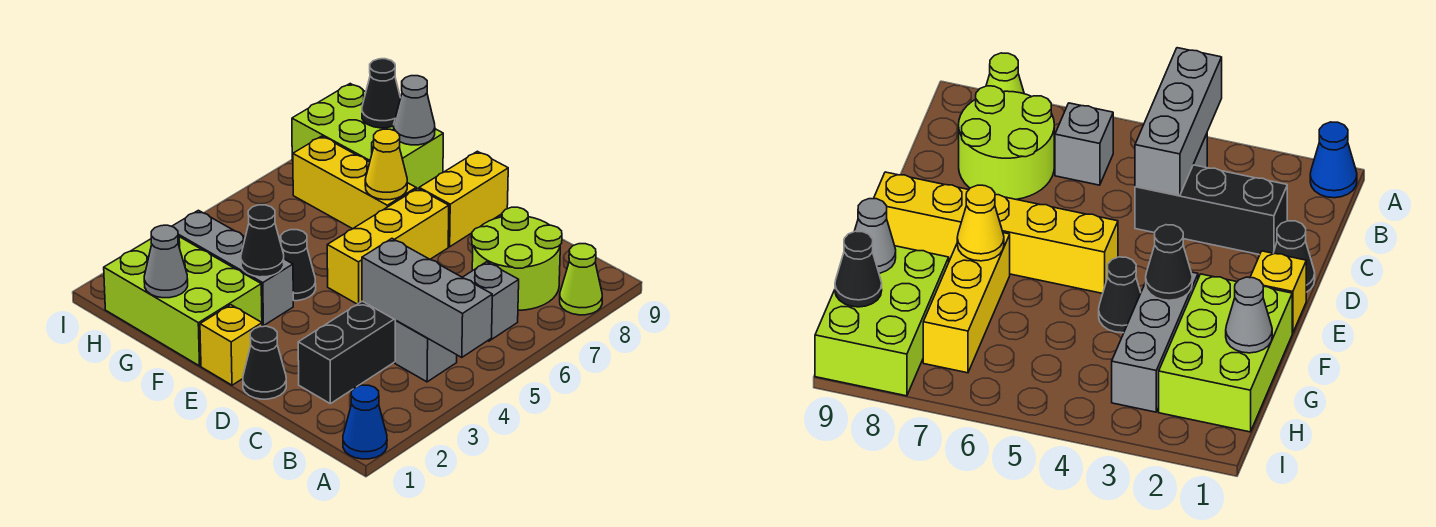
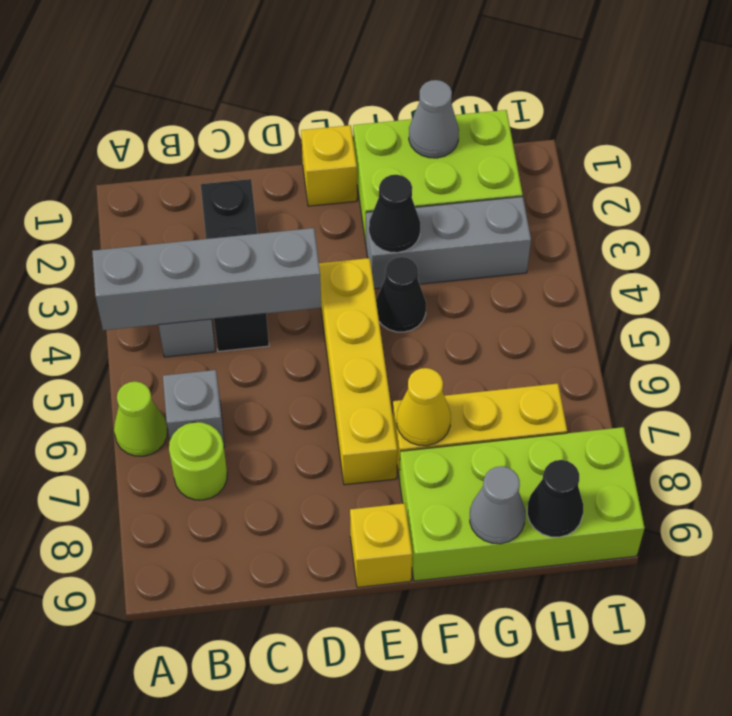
blue cone A1 level 1 -> none
grey brick A4:C4 level 2 -> grey brick A4:D4 level 2
lime cone A8 level 1 -> lime cone A6 level 1
lime round brick B7:C8 level 1 -> lime round brick B7 level 1
black cone D1 level 1 -> none
yellow brick E5:E7 level 1 -> yellow brick E4:E7 level 1
yellow brick E8:E9 level 1 -> yellow brick E9 level 1
lime brick G8:I9 level 1 -> lime brick F8:I9 level 1

